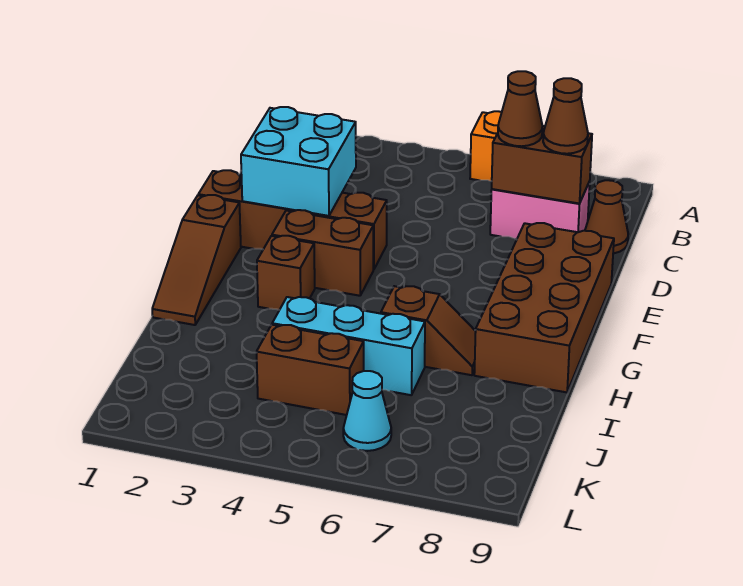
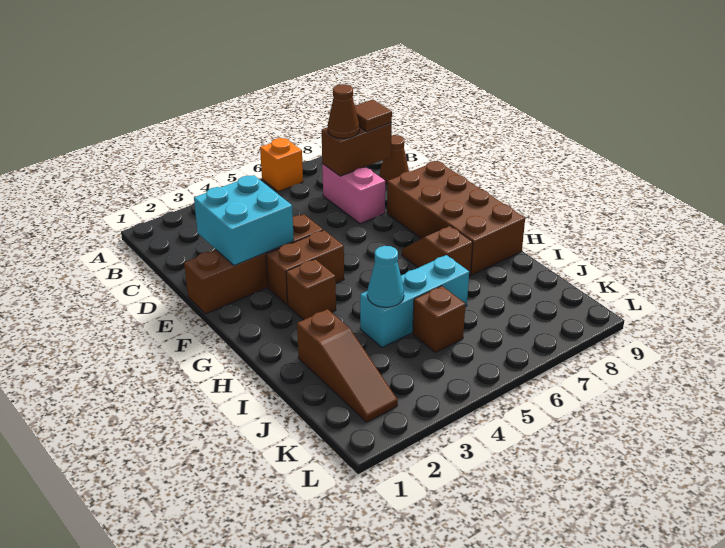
pink brick C7:C8 level 1 -> pink brick C7:D7 level 1
brown cone C8 level 3 -> brown tile C8 level 3
brown slope F1:H1 level 1 top F -> brown slope I2:K2 level 1 top I
brown slope H6:H7 level 1 top 6 -> brown slope G7:H7 level 1 top H
brown brick J4:J5 level 1 -> brown brick J5 level 1
cyan cone K6 level 1 -> cyan cone I4 level 2

